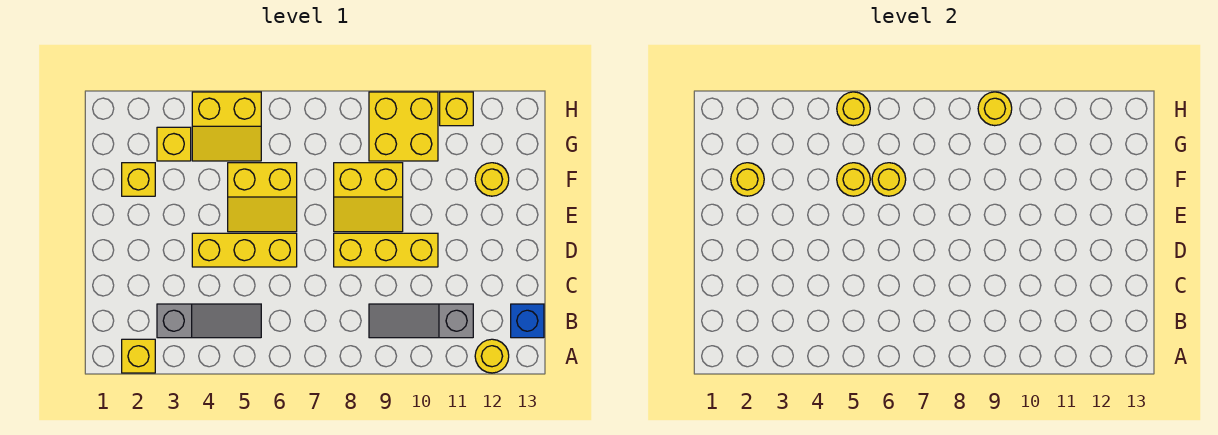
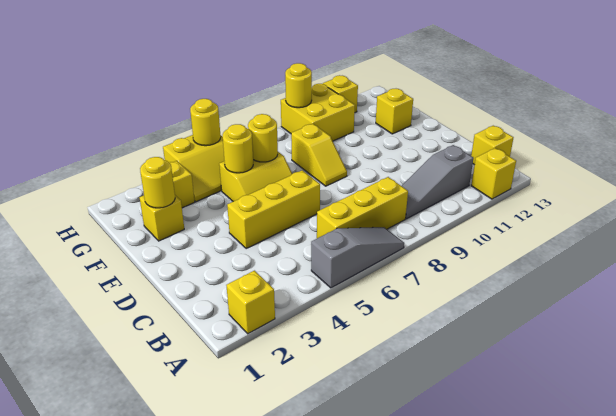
yellow round brick A12 level 1 -> yellow brick A12 level 1
grey slope B3:B5 level 1 top 3 -> grey slope A5:A7 level 1 top 5
blue brick B13 level 1 -> yellow brick B13 level 1
yellow brick D8:D10 level 1 -> yellow brick B6:B8 level 1
yellow slope E8:F9 level 1 top F -> yellow slope E8:F8 level 1 top F
yellow round brick F12 level 1 -> yellow brick F12 level 1

